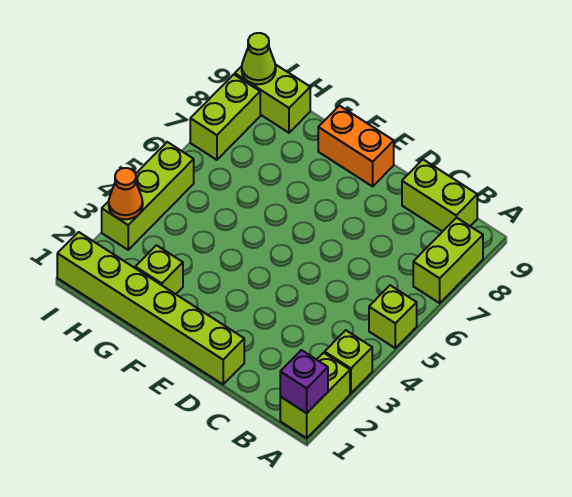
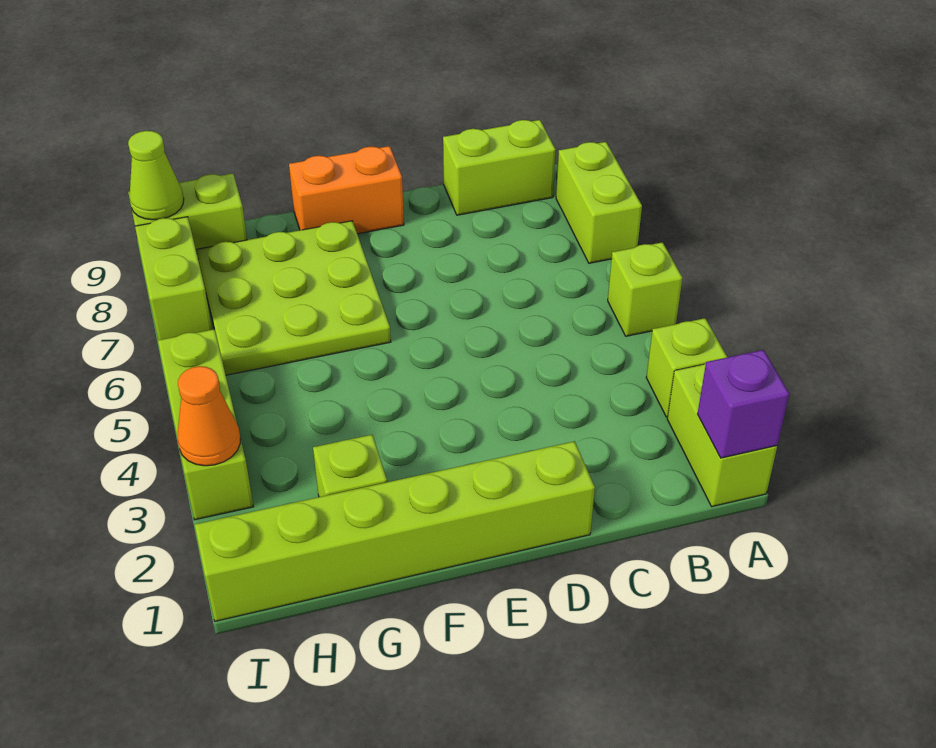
none -> lime plate F6:H8 level 1

